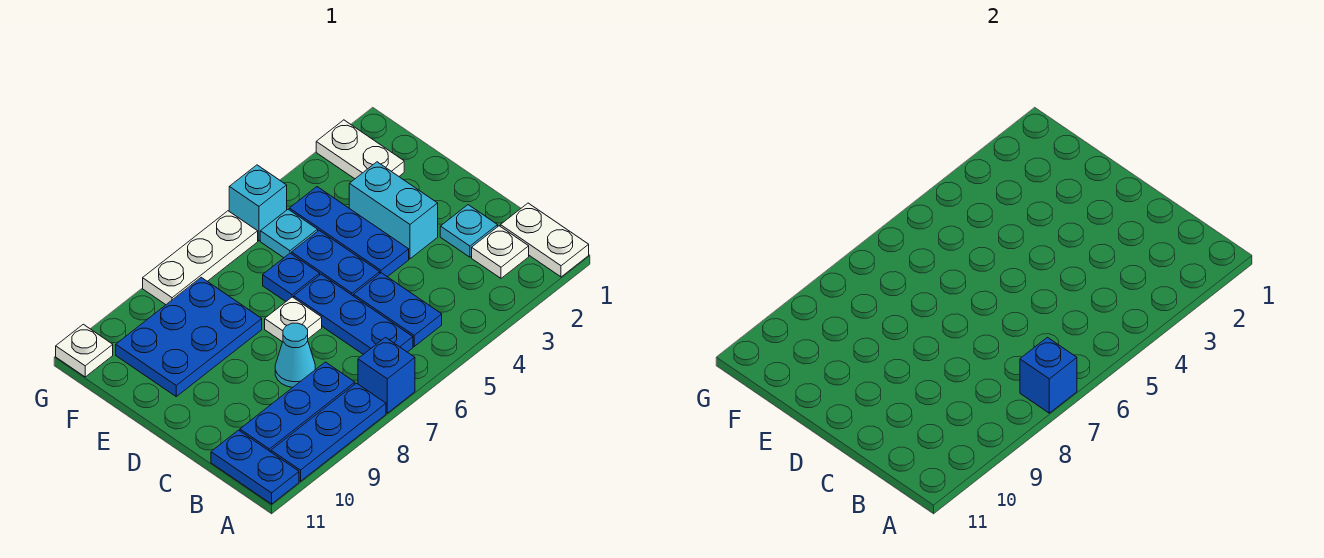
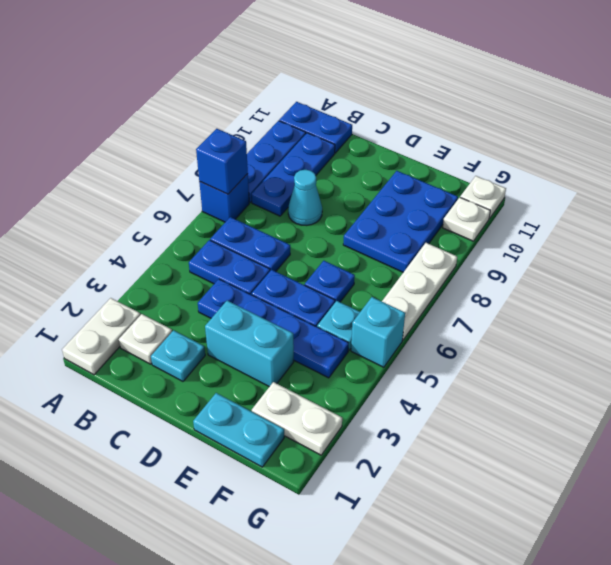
white plate A1:B1 level 1 -> white plate A1:A2 level 1
blue plate B6:D6 level 1 -> blue plate B6:C6 level 1
blue plate D4:F4 level 1 -> blue plate C4:F4 level 1
white plate D7 level 1 -> white plate G10 level 1
none -> cyan plate E1:F1 level 1

